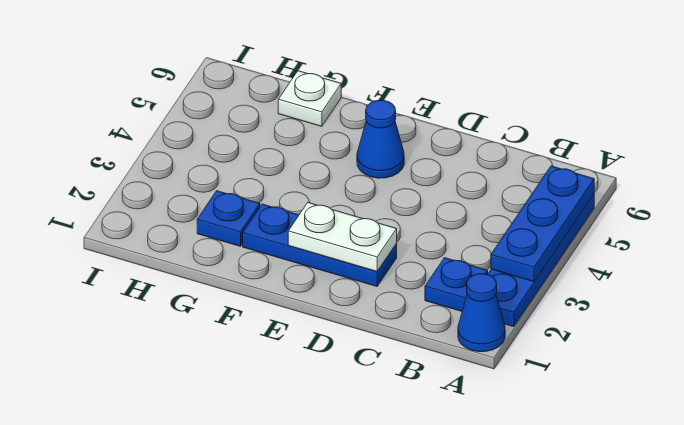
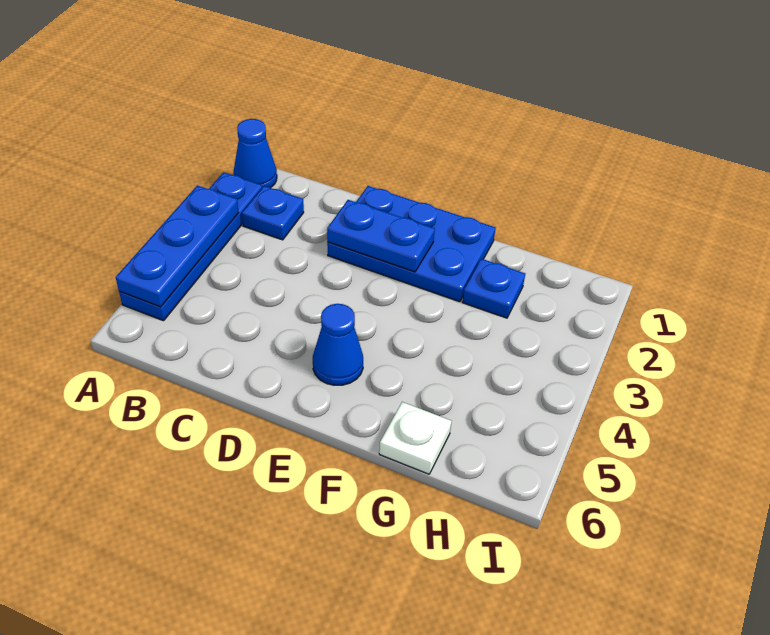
blue plate D2:F2 level 1 -> blue plate D1:F2 level 1
white plate D2:E2 level 2 -> blue plate D2:E2 level 2

